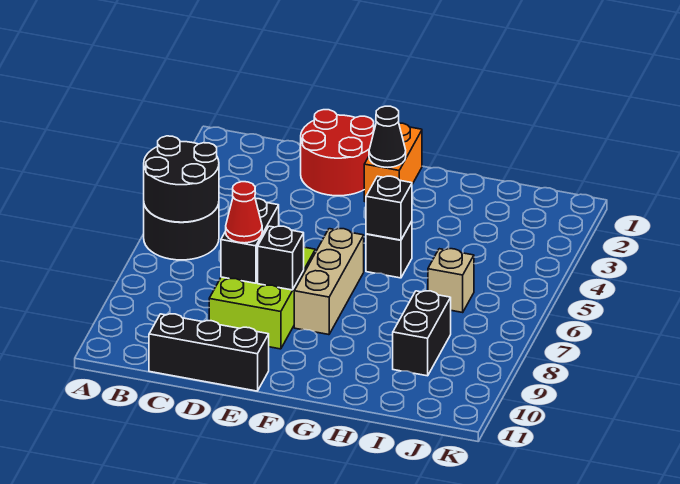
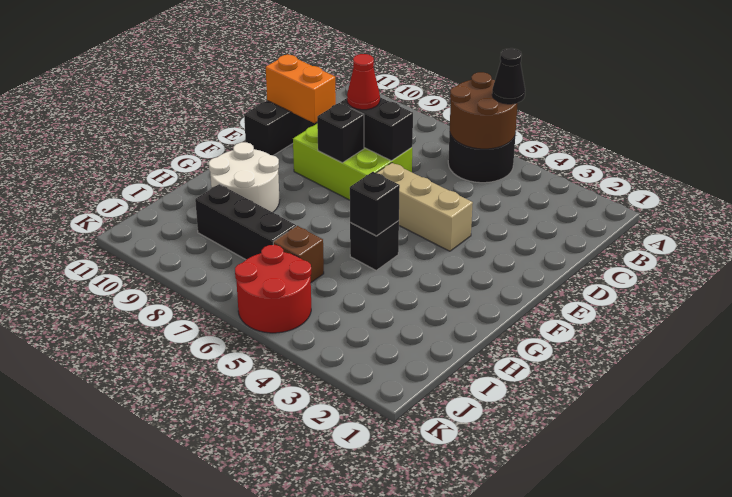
black round brick A5:B6 level 2 -> brown round brick A5:B6 level 2
red round brick D1:E2 level 1 -> red round brick J5:K6 level 1
orange brick F1:F2 level 1 -> orange brick D10:D11 level 2
black cone F2 level 2 -> black cone A5 level 3
tan brick F6:F8 level 1 -> tan brick E4:E6 level 1
none -> white round brick G9:H10 level 1
tan brick I6 level 1 -> brown brick I6 level 1
black brick I8:I9 level 1 -> black brick I7:I9 level 1

